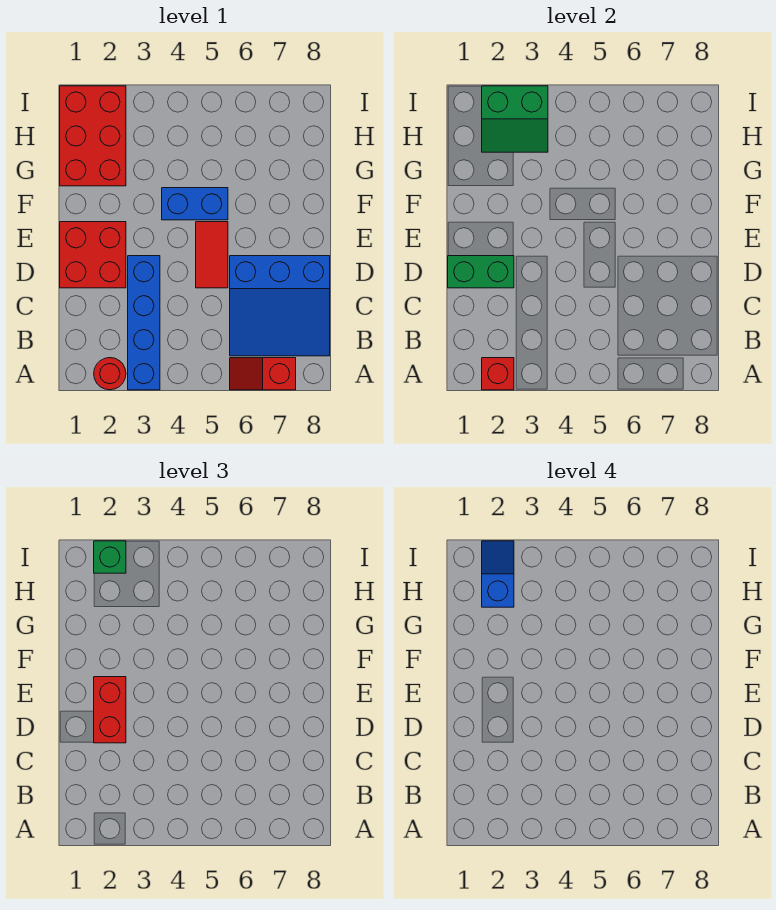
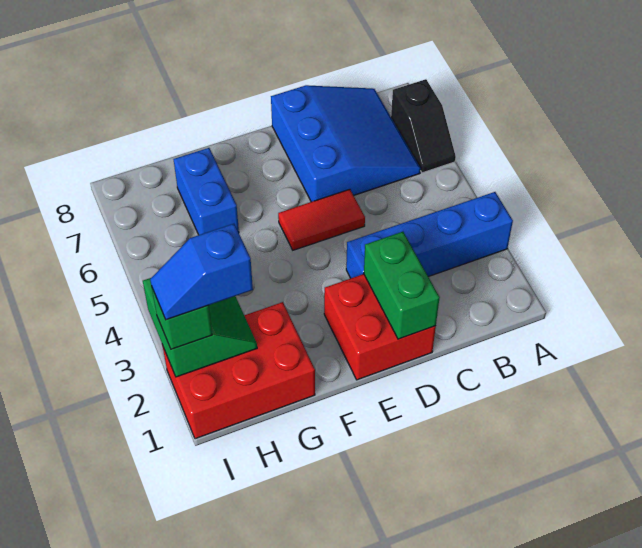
red round brick A2 level 1 -> none
red brick A2 level 2 -> none
red slope A6:A7 level 1 top 7 -> black slope A6:A7 level 1 top 7
red brick D2:E2 level 3 -> none
blue brick F4:F5 level 1 -> blue brick G6:G7 level 1

